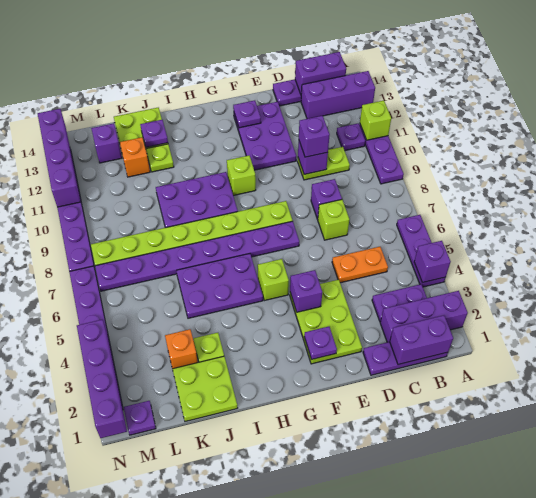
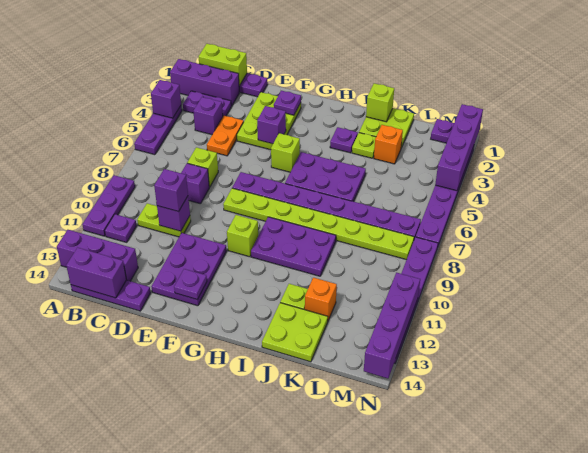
lime brick A11 level 2 -> lime brick J1 level 2
purple brick B1:C1 level 2 -> lime brick B1:C1 level 2
orange plate C5:D5 level 1 -> orange plate D4:D5 level 1
purple plate J13 level 2 -> purple plate I3 level 1
purple brick L13 level 1 -> purple brick C4 level 1

